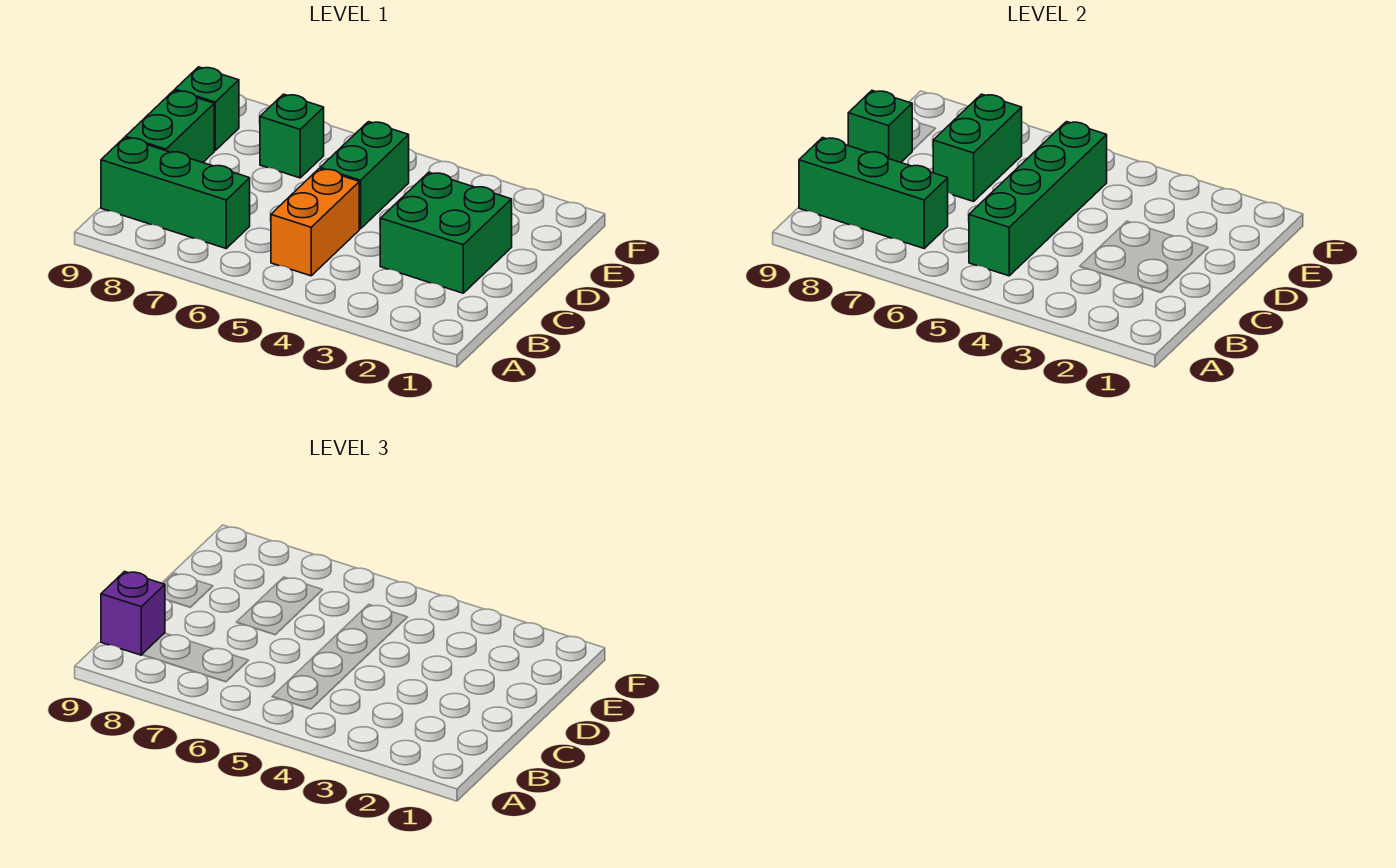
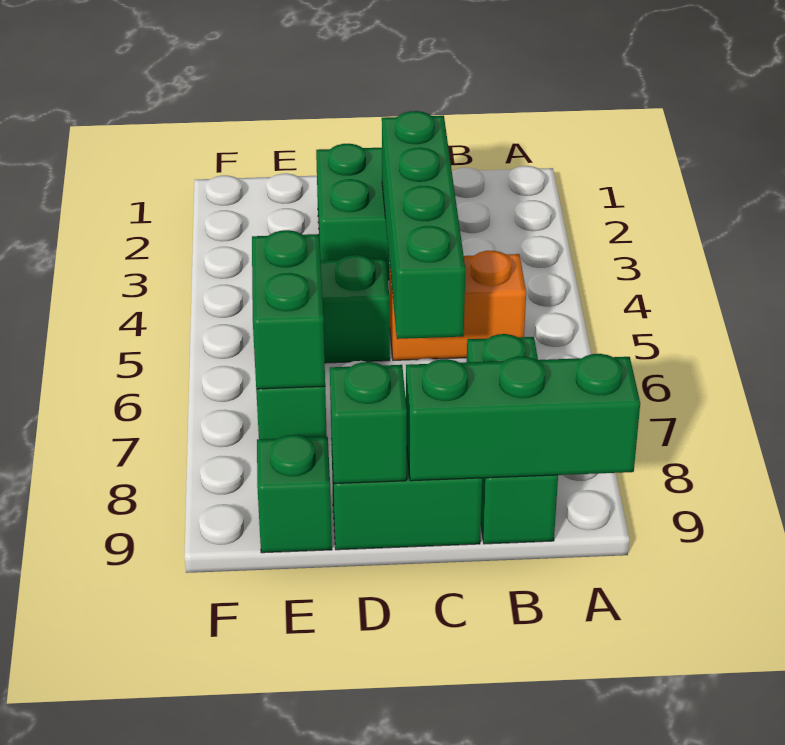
green brick B5:E5 level 2 -> green brick C3:C6 level 2
green brick B7:B9 level 2 -> green brick A9:C9 level 2
purple brick B9 level 3 -> none
green brick D7:E7 level 2 -> green brick E6:E7 level 2

